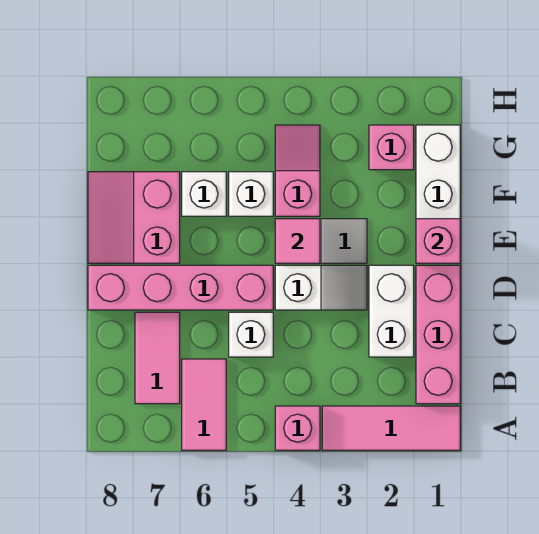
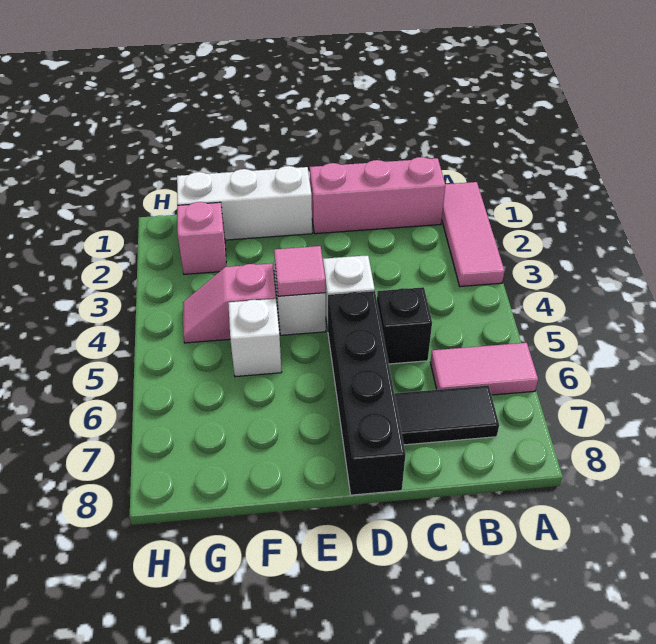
pink brick A4 level 1 -> none
pink tile B7:C7 level 1 -> black tile B7:C7 level 1
white brick C2:D2 level 1 -> none
white brick C5 level 1 -> black brick C5 level 1
pink brick D5:D8 level 1 -> black brick D5:D8 level 1
pink brick E1 level 2 -> none
pink slope E7:F8 level 1 top 7 -> none
white brick F6 level 1 -> none

